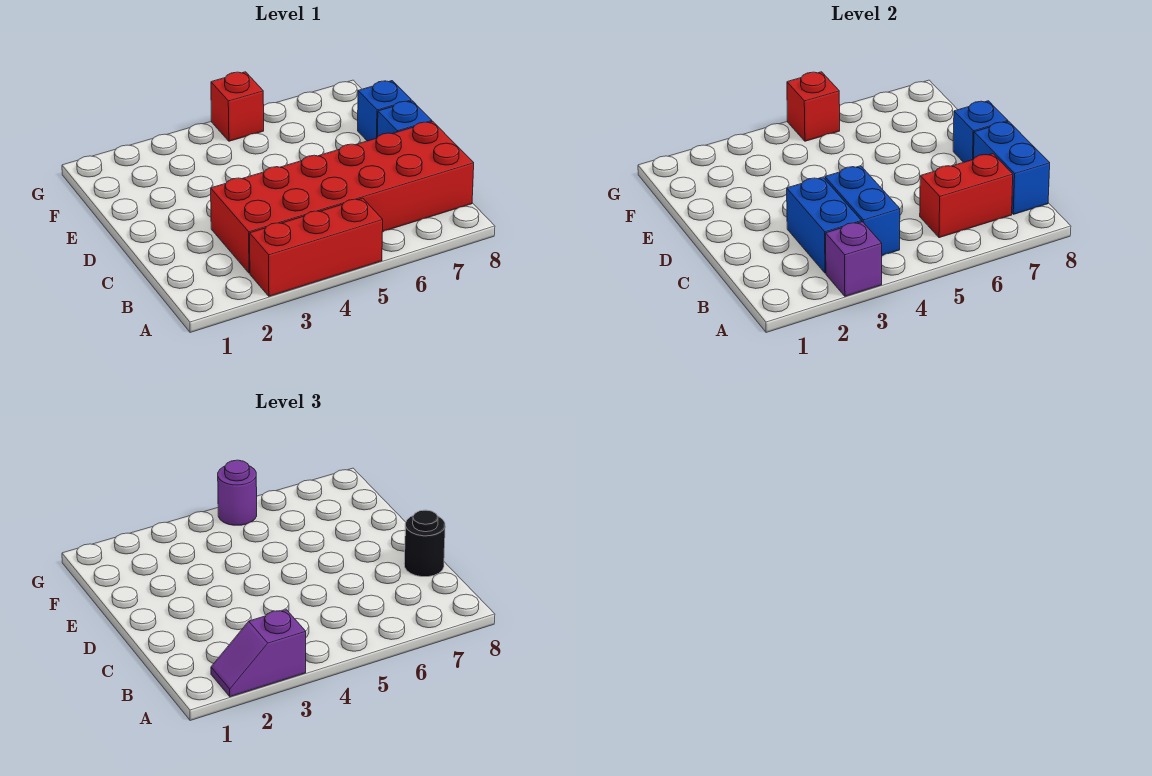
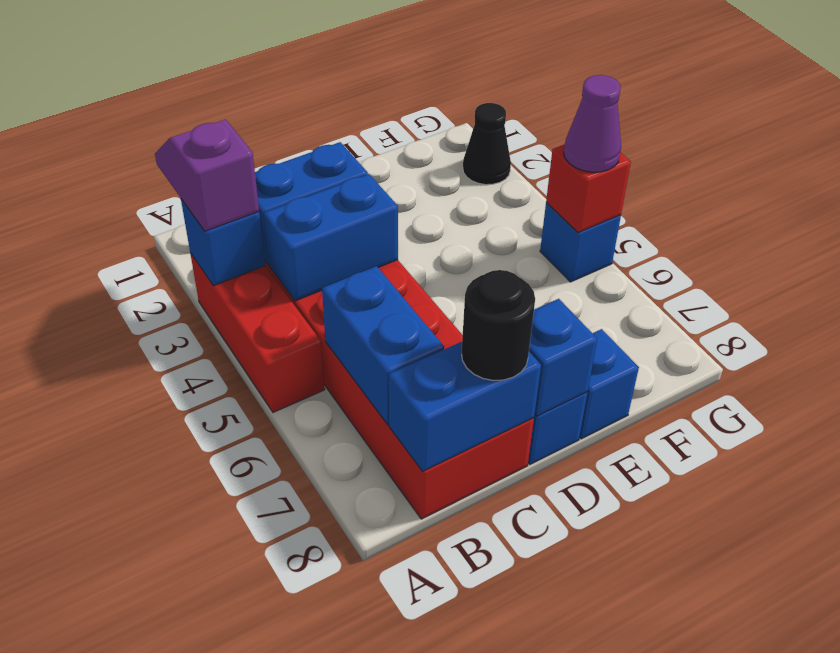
purple brick A3 level 2 -> blue brick A3 level 2
red brick B6:B7 level 2 -> blue brick B6:B7 level 2
none -> black cone G2 level 1
red brick G5 level 1 -> blue brick G5 level 1
purple round brick G5 level 3 -> purple cone G5 level 3

